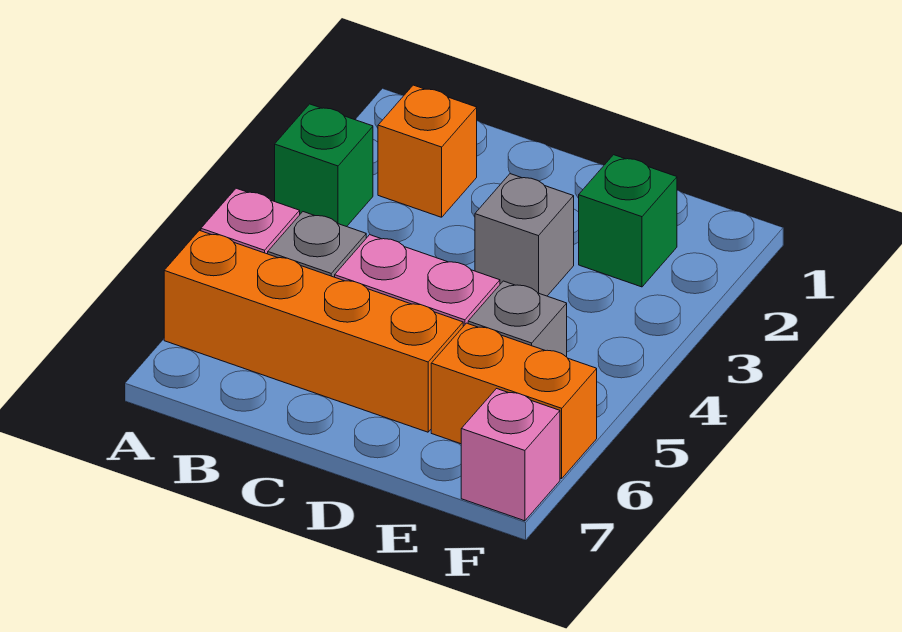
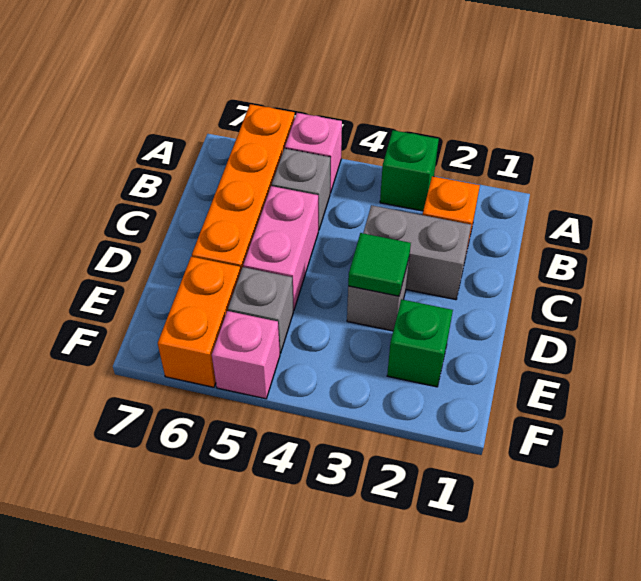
none -> grey brick C2:C3 level 1
none -> green tile D3 level 2
pink brick F7 level 1 -> pink brick F5 level 1

